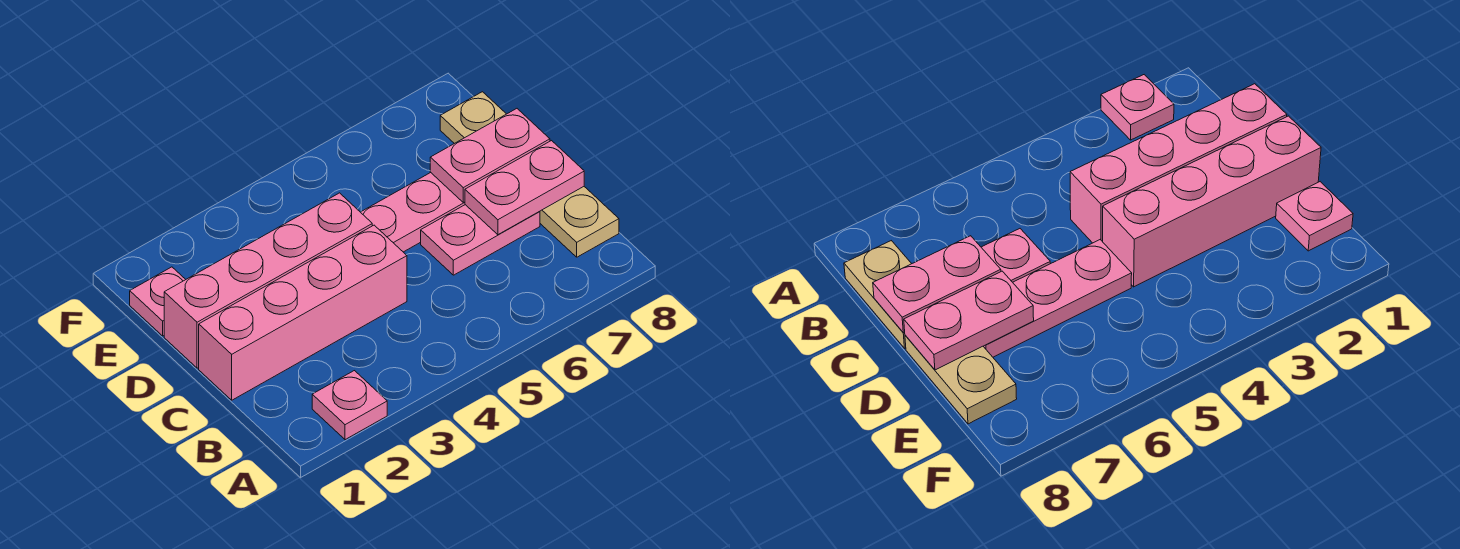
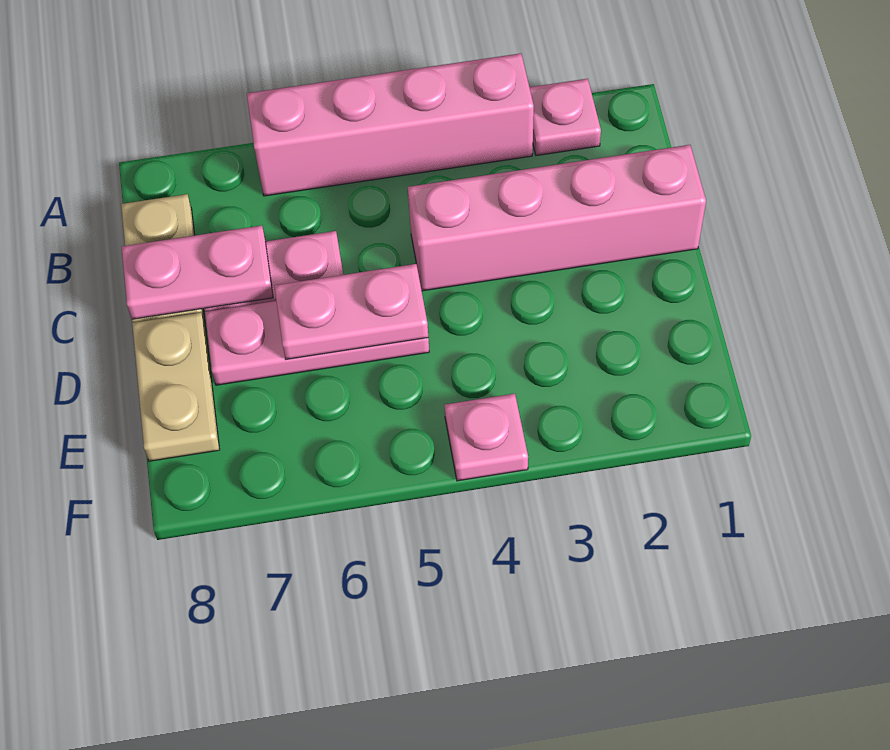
pink brick D1:D4 level 1 -> pink brick A3:A6 level 1
pink plate D7:D8 level 2 -> pink plate D5:D6 level 2
pink plate E1 level 1 -> pink plate F4 level 1

